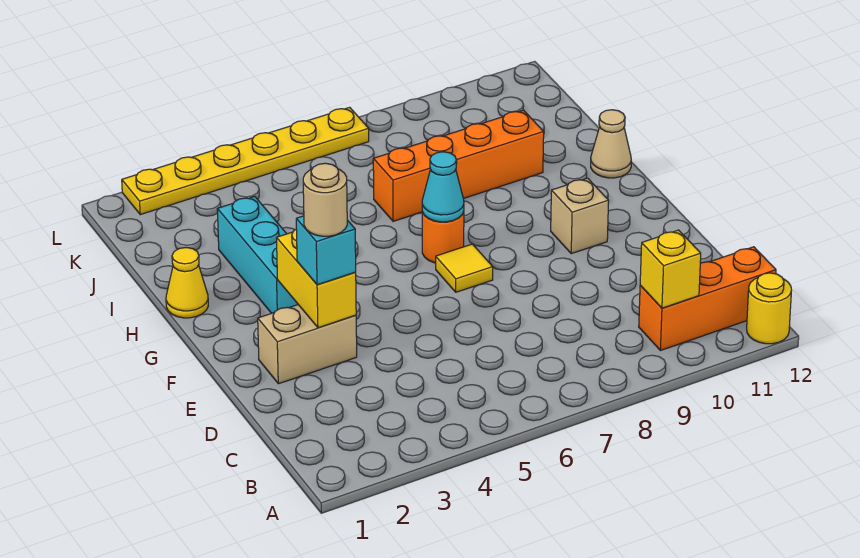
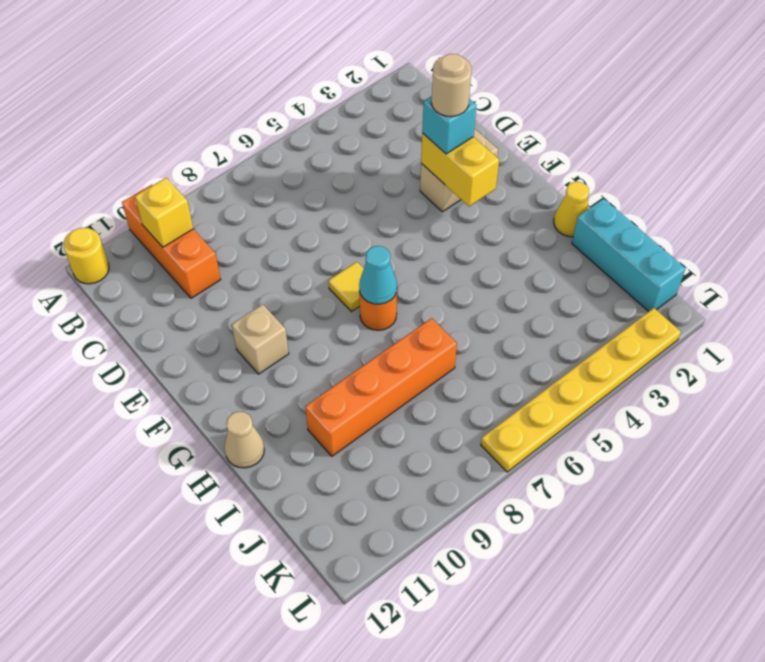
orange brick B10:B12 level 1 -> orange brick A10:C10 level 1
cyan brick G3:I3 level 1 -> cyan brick I1:K1 level 1

